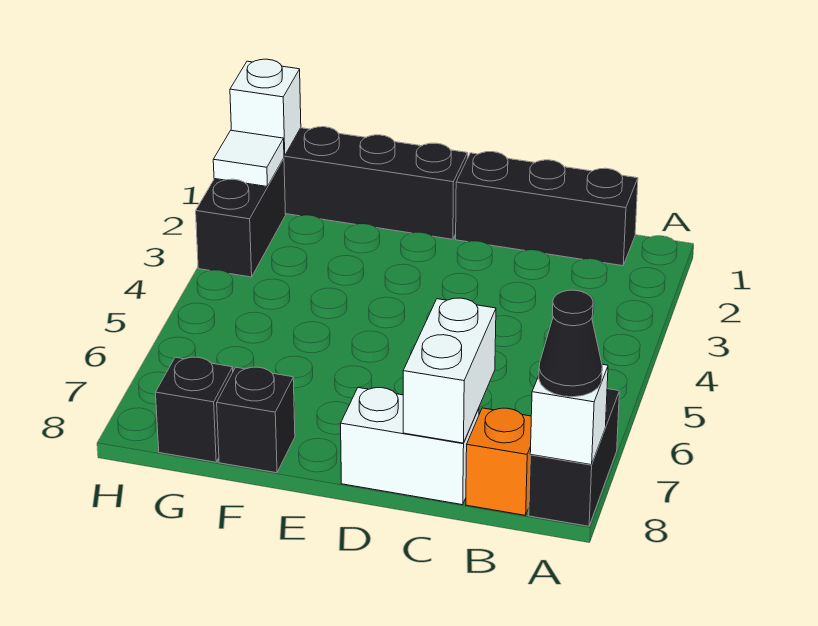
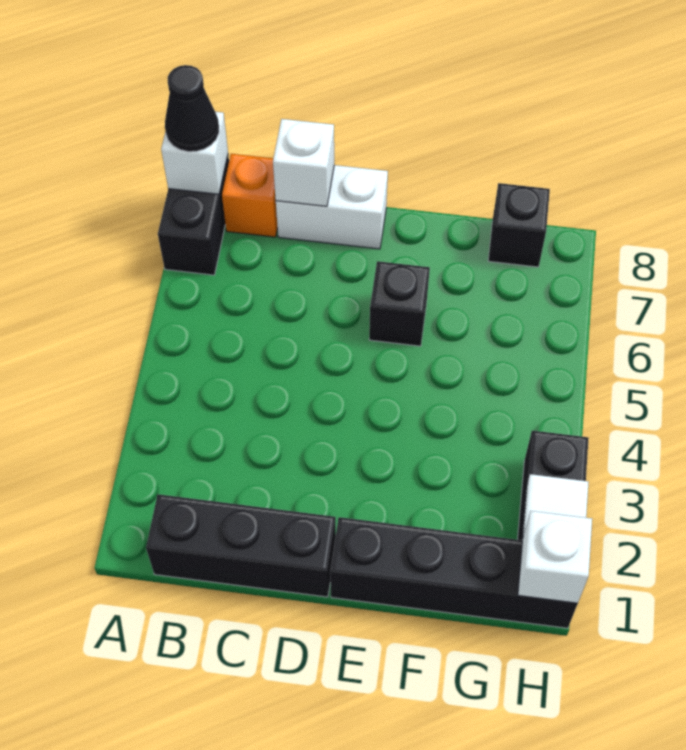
white brick C7:C8 level 2 -> white brick C8 level 2
black brick F8 level 1 -> black brick E6 level 1

